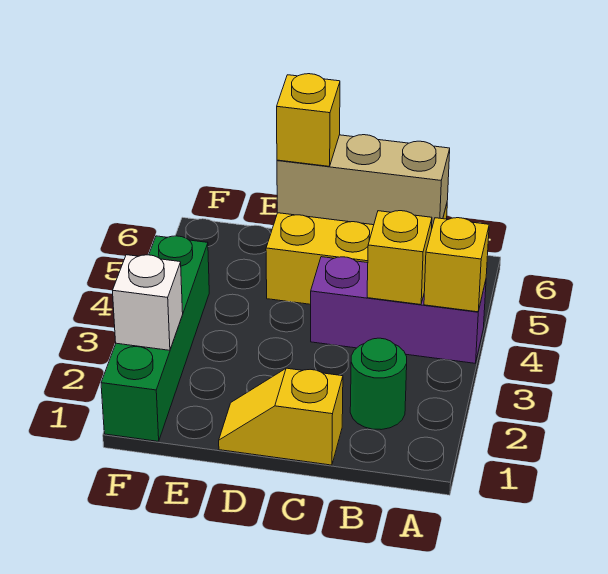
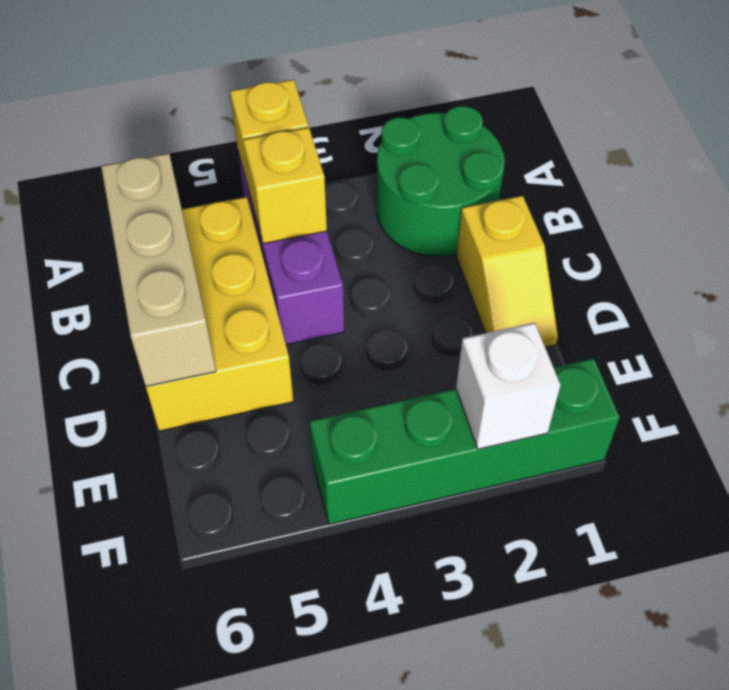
green round brick B2 level 1 -> green round brick A1:B2 level 1
yellow brick D6 level 3 -> none

